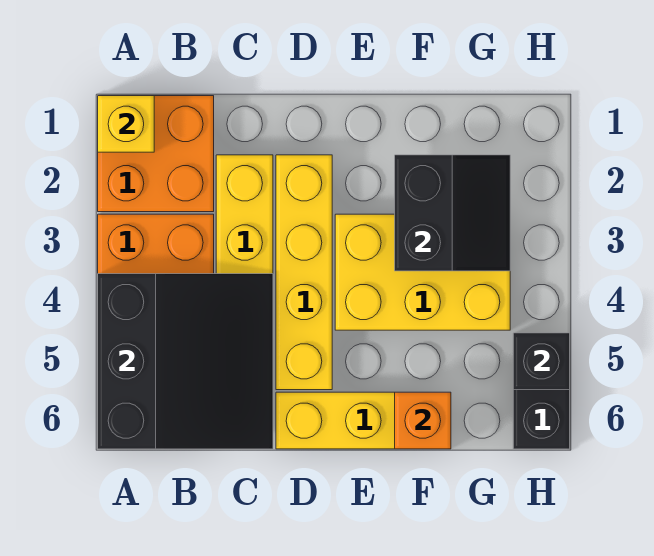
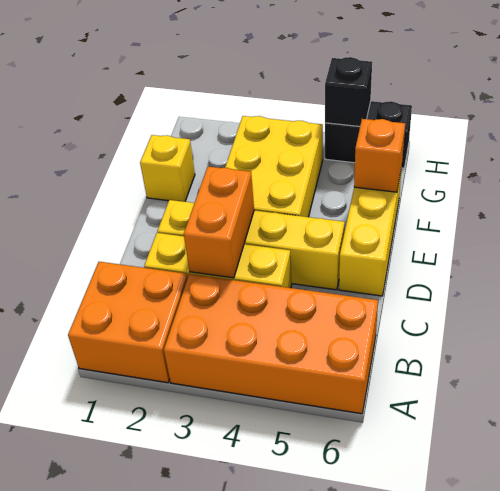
yellow brick A1 level 2 -> yellow brick F1 level 1
black slope A4:C6 level 2 top A -> none
none -> orange brick C3:D3 level 2
black slope F2:G3 level 2 top F -> none

